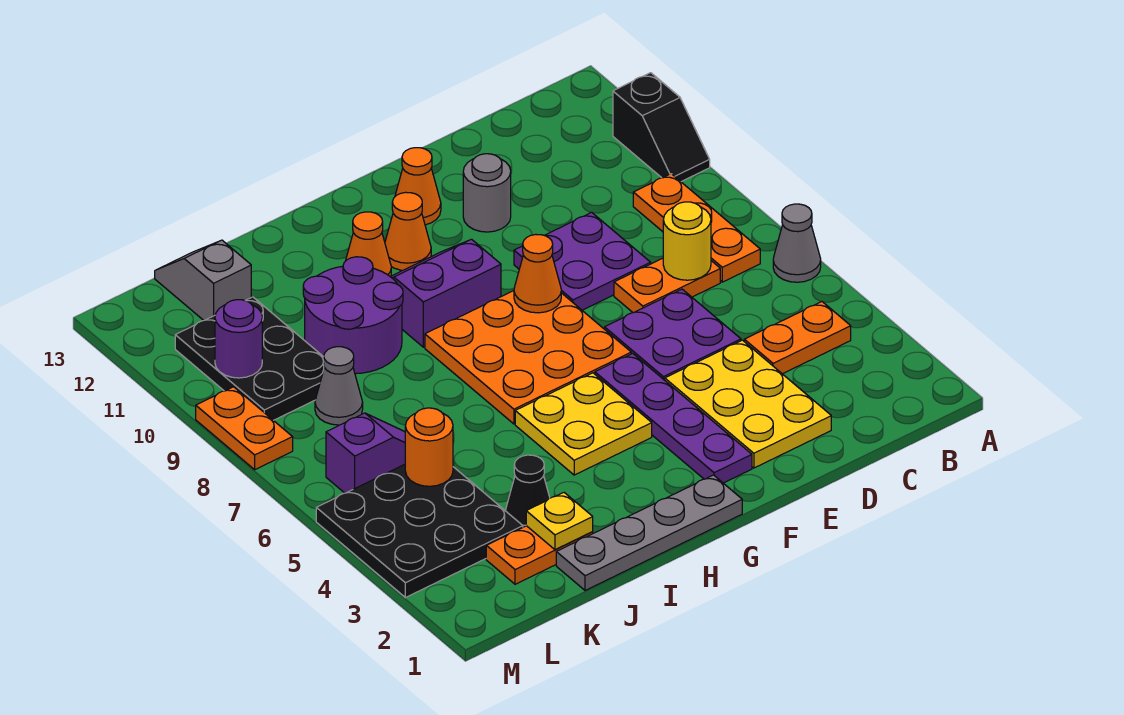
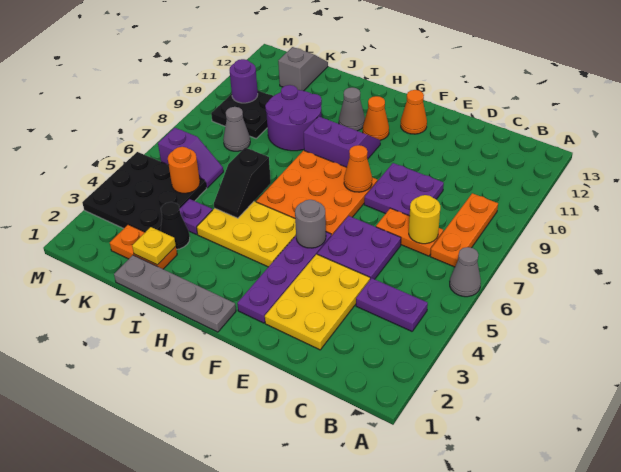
black slope A10:A11 level 1 top 11 -> black slope I5:I6 level 2 top 6
orange plate B4:C4 level 1 -> purple plate B4:C4 level 1
grey round brick E11 level 1 -> grey round brick F5 level 2
yellow plate G4:H5 level 1 -> yellow plate G4:I5 level 1
orange cone H11 level 1 -> grey cone H11 level 1
none -> purple plate J4 level 1
black plate K9:L11 level 1 -> black plate K9:L10 level 1
orange plate M8:M9 level 1 -> none

